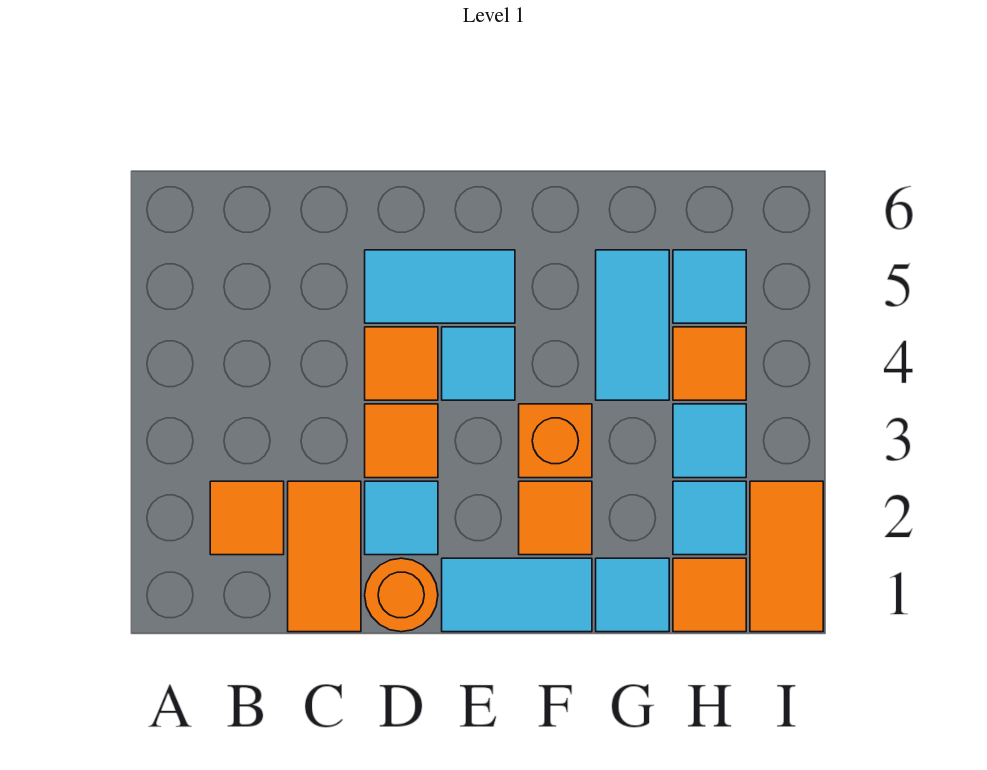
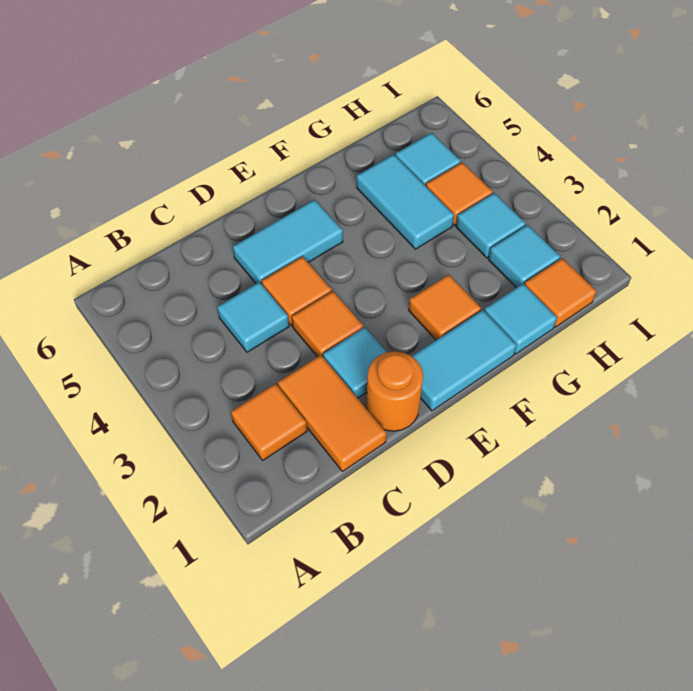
cyan tile E4 level 1 -> cyan tile C4 level 1
orange brick F3 level 1 -> none
orange tile I1:I2 level 1 -> none

